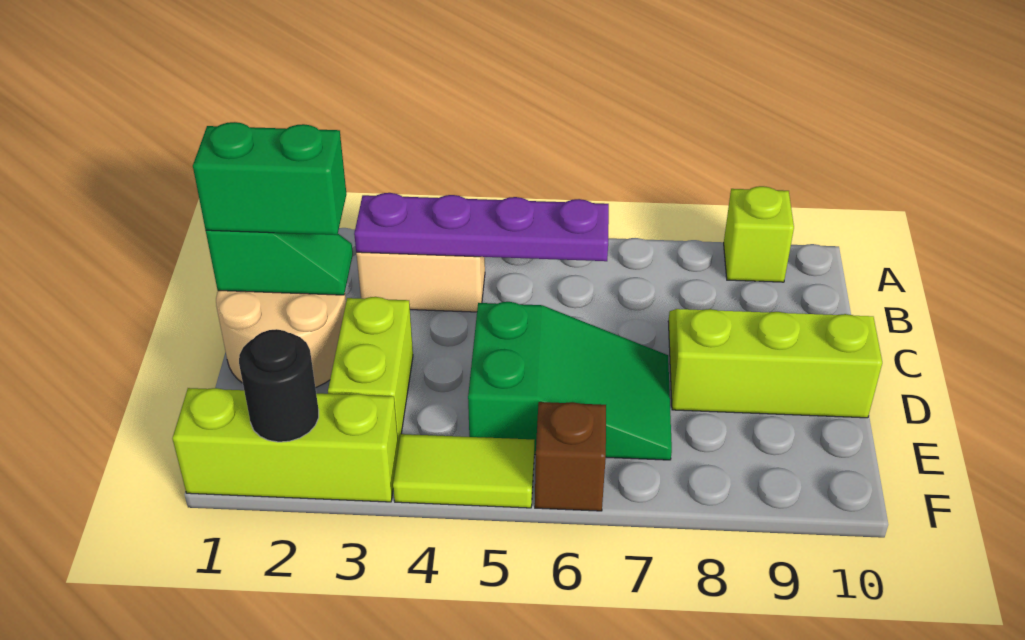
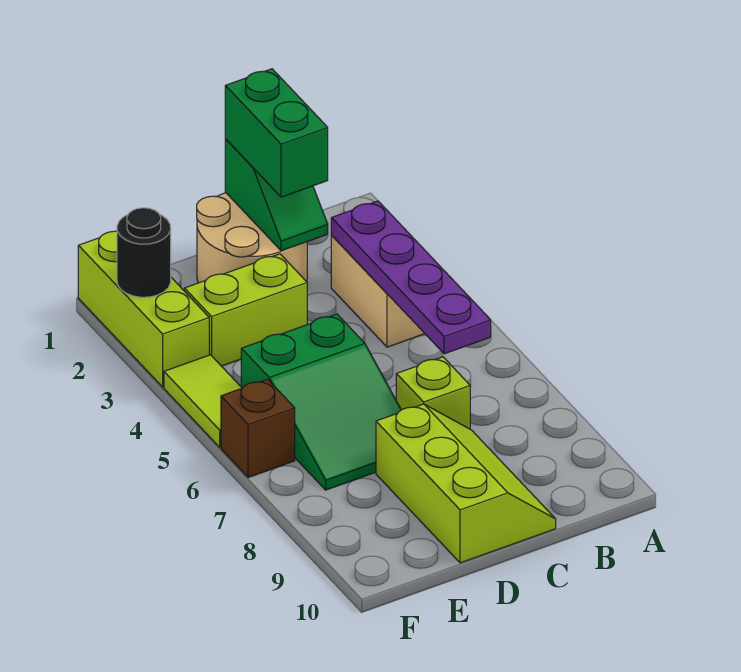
lime brick A9 level 1 -> lime brick C7 level 1

